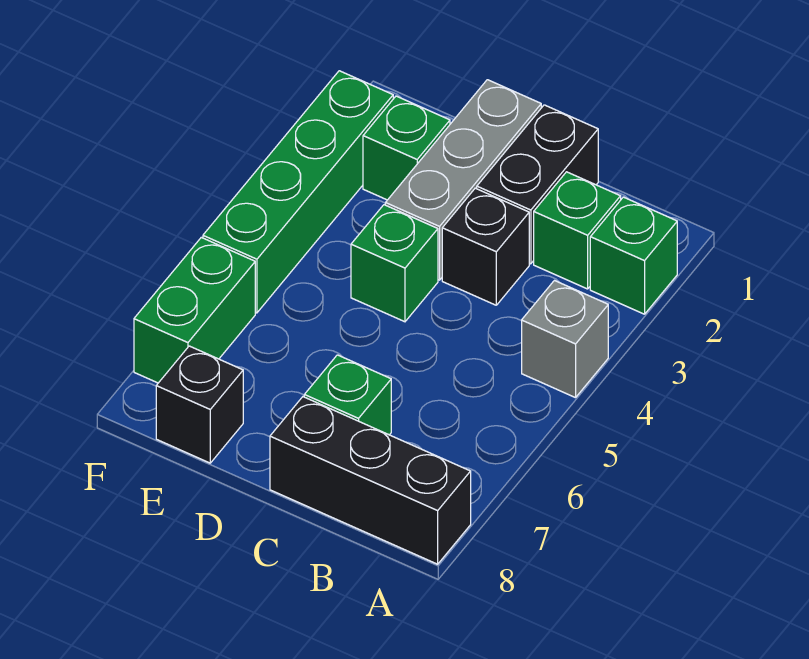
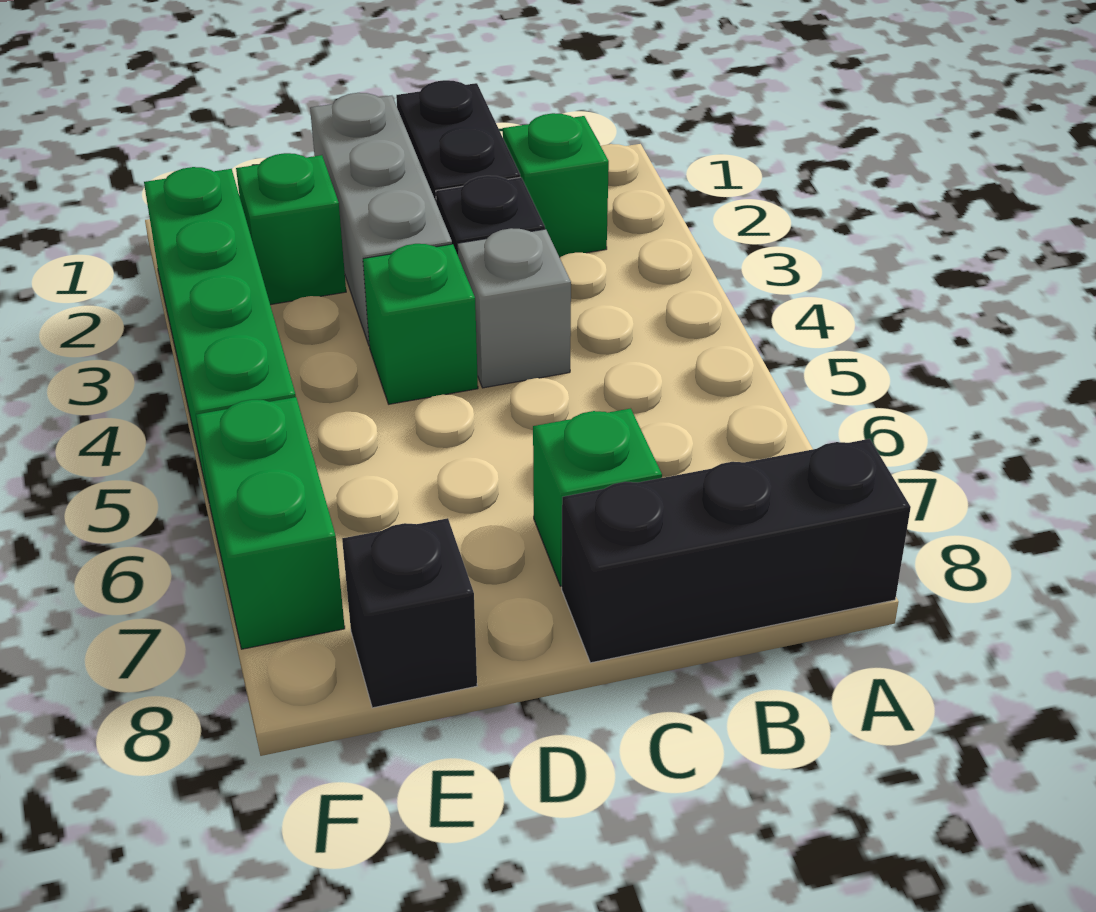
green brick A2 level 1 -> none
grey brick A4 level 1 -> grey brick C4 level 1

